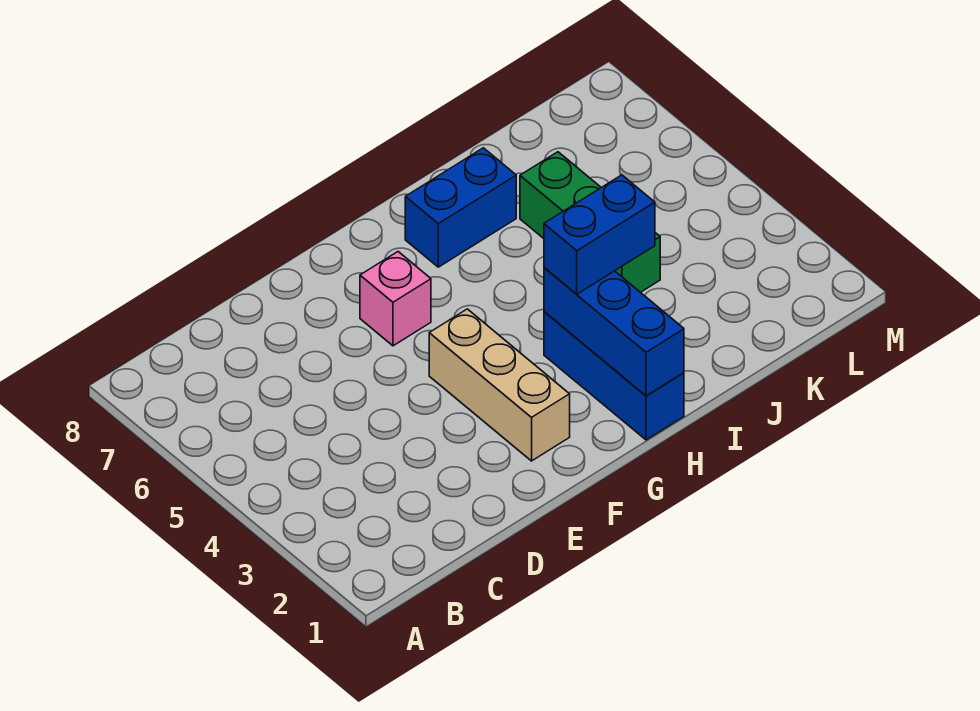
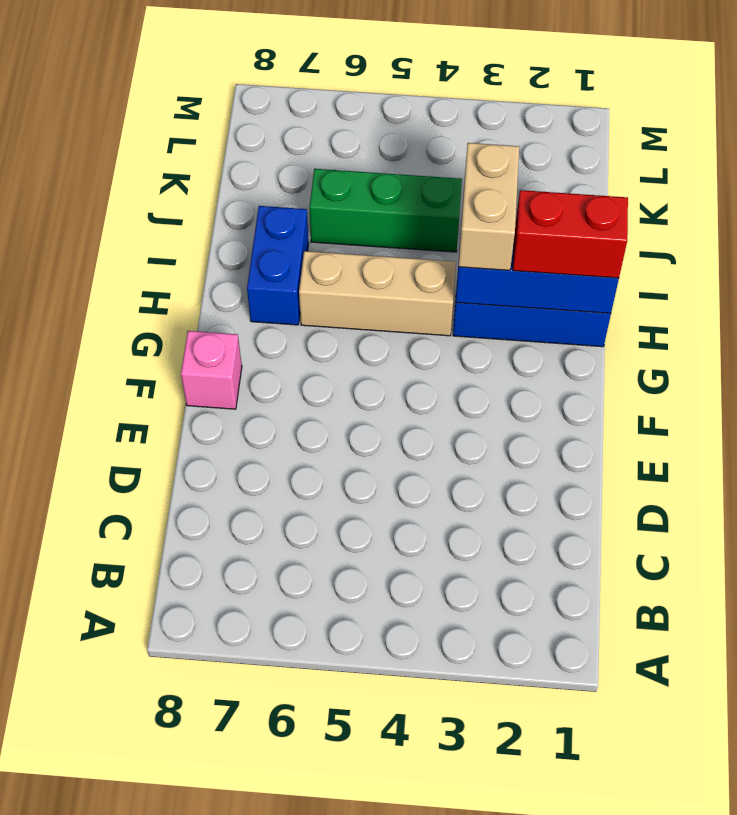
tan brick F2:F4 level 1 -> tan brick H4:H6 level 1
pink brick F6 level 1 -> pink brick F8 level 1
none -> red brick H1:H2 level 3
blue brick H3:I3 level 3 -> tan brick H3:I3 level 3

